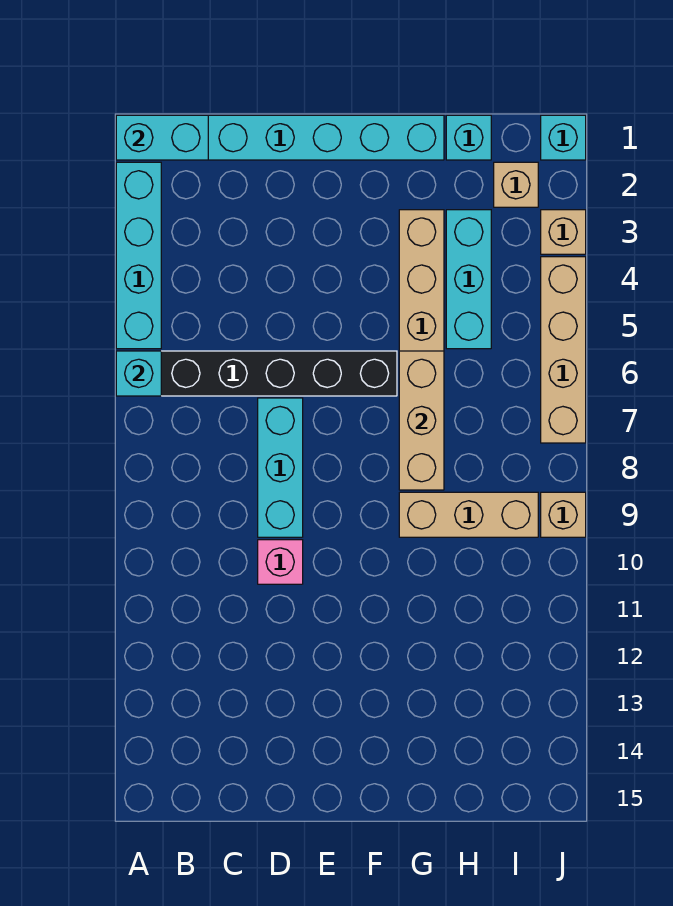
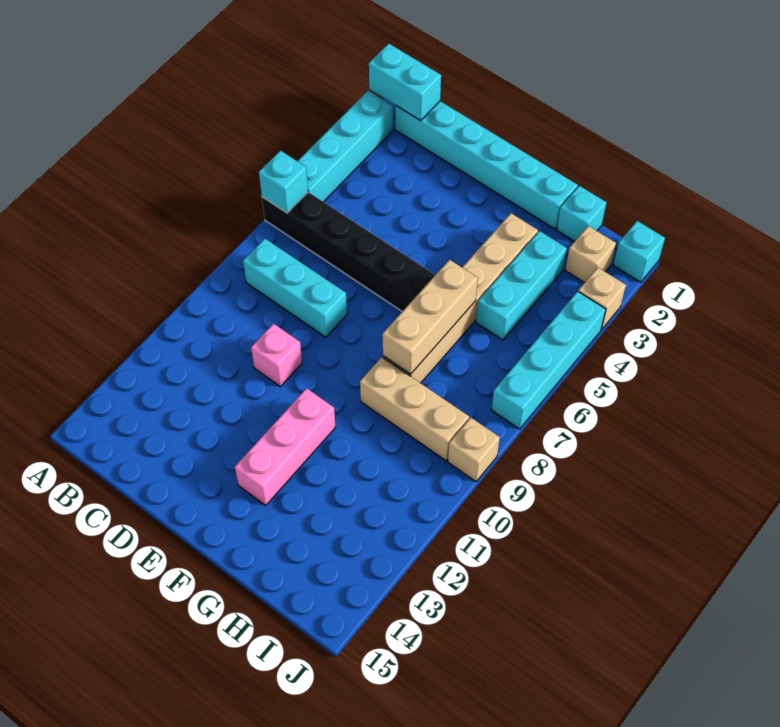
cyan brick D7:D9 level 1 -> cyan brick B8:D8 level 1
none -> pink brick F11:F13 level 1
tan brick J4:J7 level 1 -> cyan brick J4:J7 level 1

